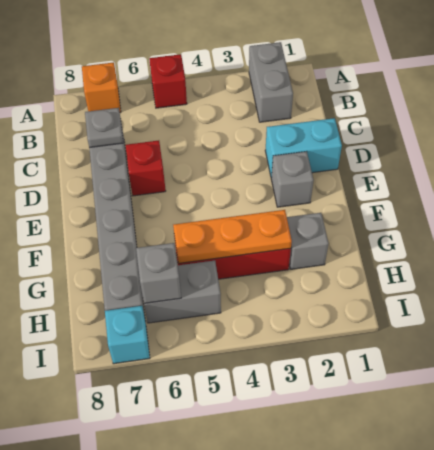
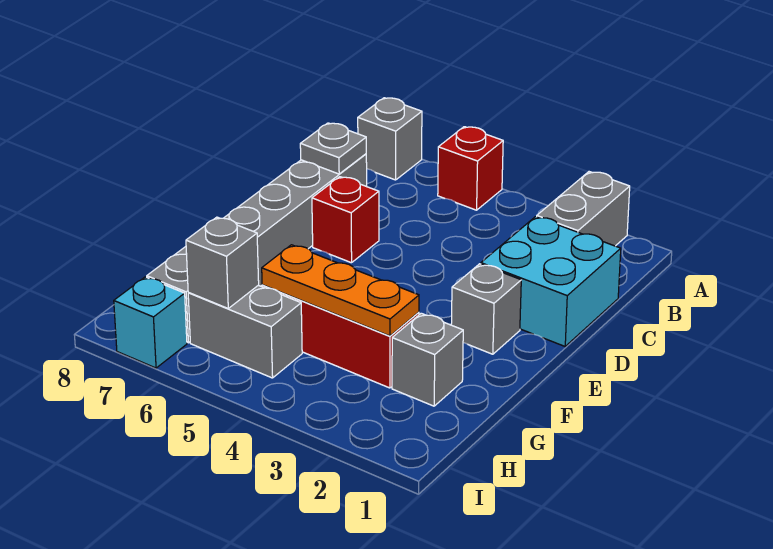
orange brick A7 level 1 -> grey brick A7 level 1
cyan brick D1:D2 level 1 -> cyan brick C1:D2 level 1

